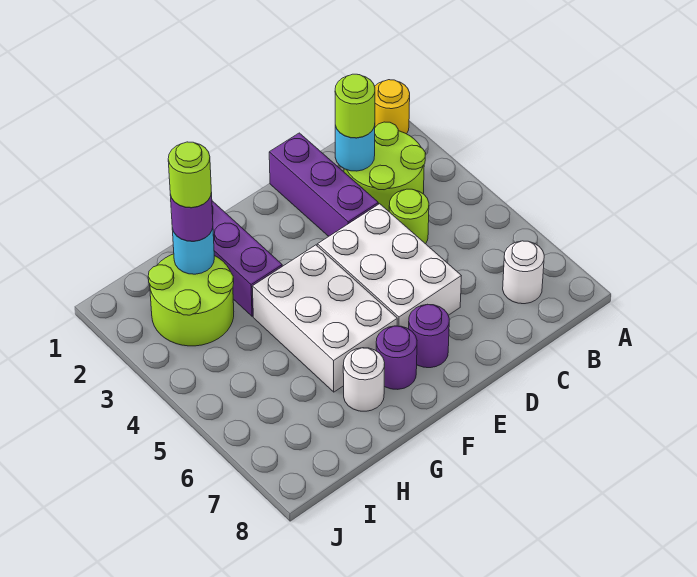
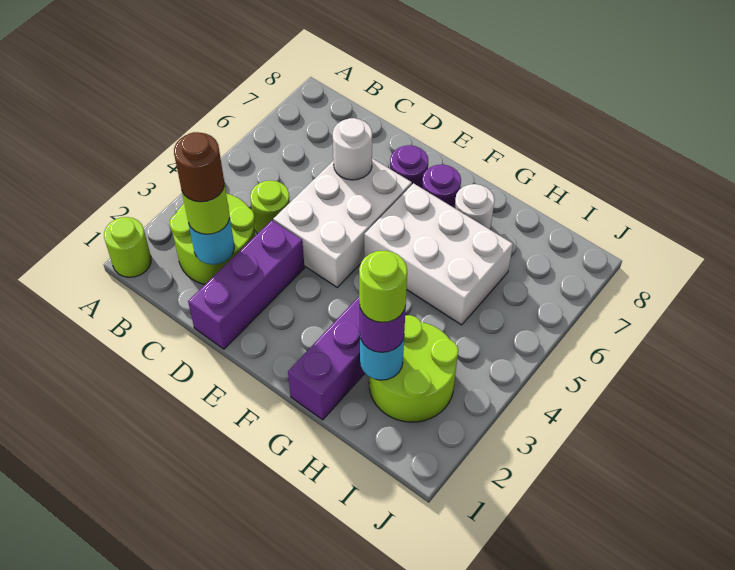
yellow round brick A1 level 1 -> lime round brick A1 level 1
white round brick B7 level 1 -> white round brick D6 level 2
none -> brown round brick C2 level 4
white brick F4:G6 level 1 -> white brick F5:H6 level 1

